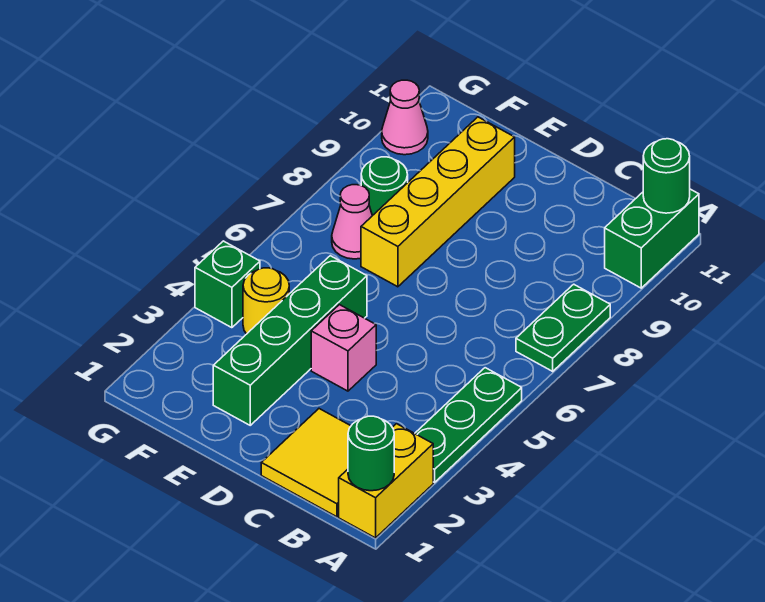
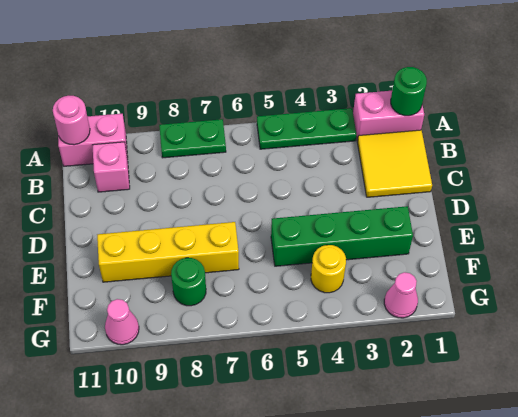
yellow brick A1:A2 level 1 -> pink brick A1:A2 level 1
green brick A10:A11 level 1 -> pink brick A10:A11 level 1
green round brick A11 level 2 -> pink round brick A11 level 2
pink brick D4 level 1 -> pink brick B10 level 1
pink cone F7 level 1 -> pink cone G2 level 1
green brick G4 level 1 -> none

